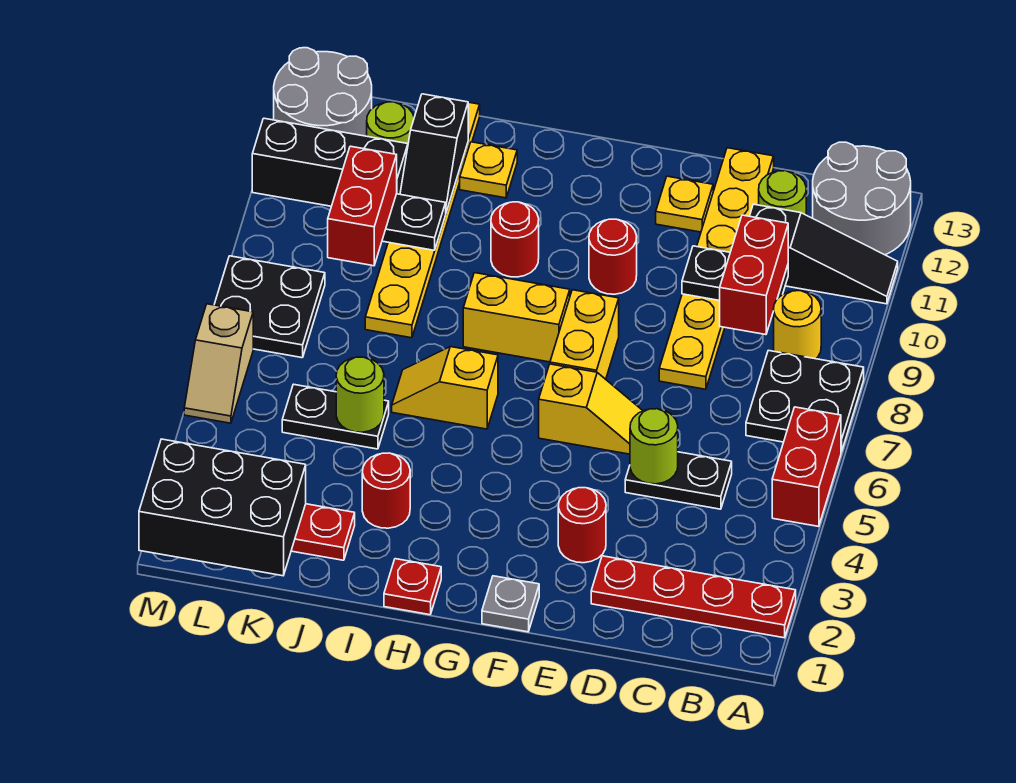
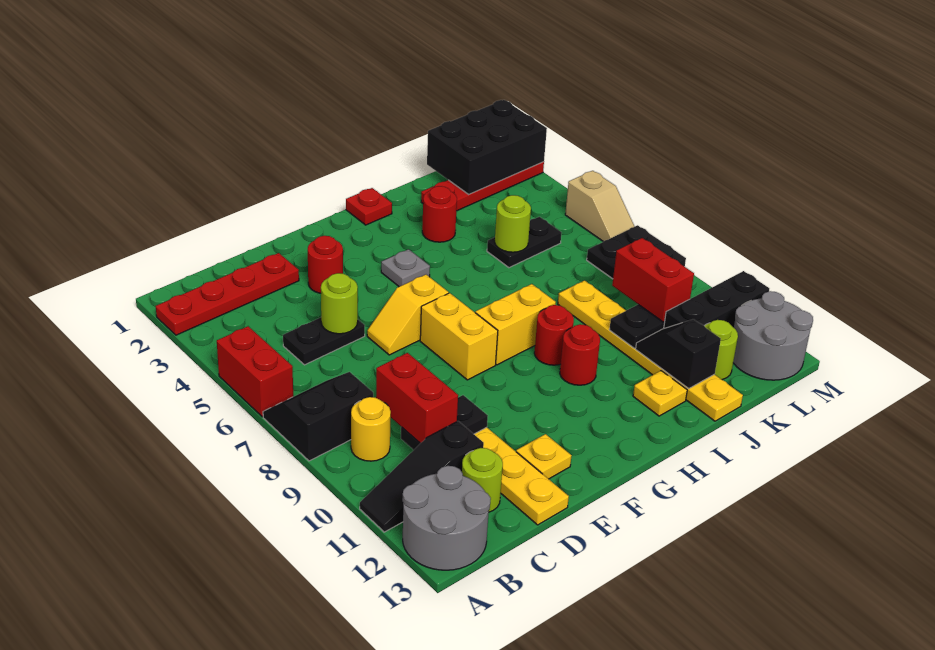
black plate A7:B8 level 1 -> black slope A7:B8 level 1 top 8
grey plate F1 level 1 -> grey plate G4 level 1
red round brick F10 level 1 -> red round brick H9 level 1
yellow slope H6:I6 level 1 top H -> none
tan slope M5:M6 level 1 top 6 -> tan slope M5:M6 level 1 top 5

